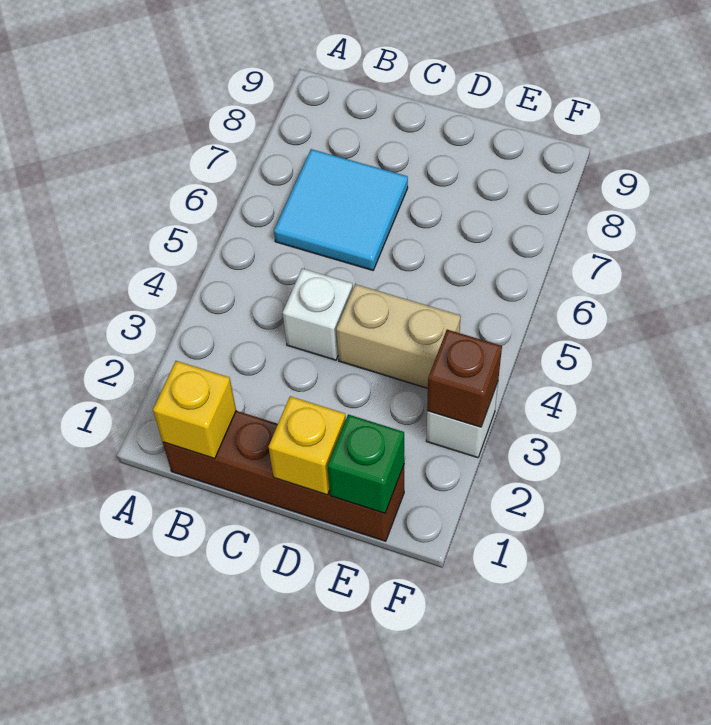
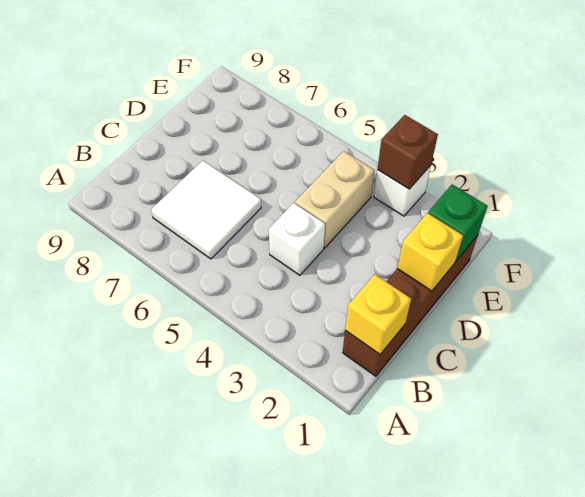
cyan tile B6:C7 level 1 -> white tile B6:C7 level 1

